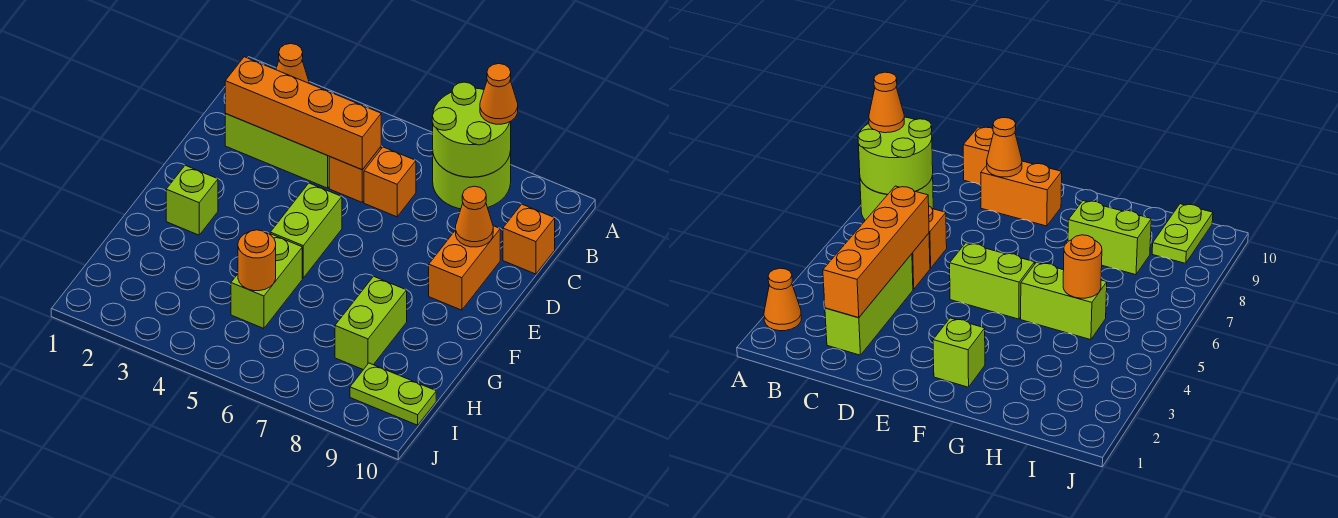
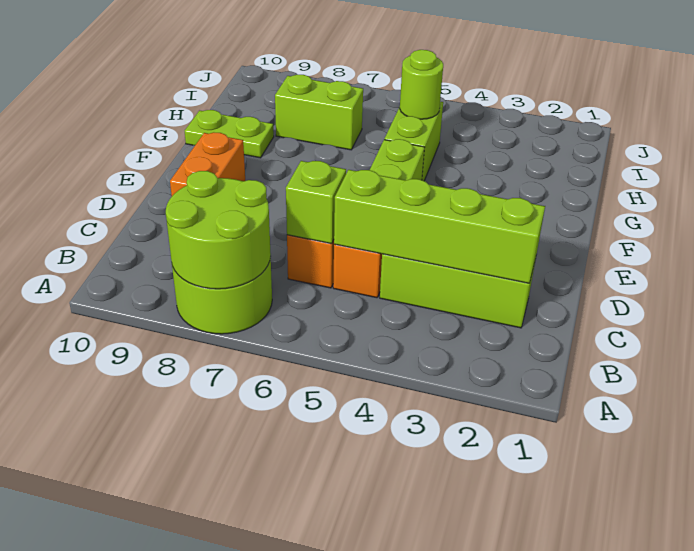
orange cone A2 level 1 -> none
orange cone A8 level 3 -> none
orange brick C2:C5 level 2 -> lime brick C2:C5 level 2
orange brick C10 level 1 -> none
orange cone D9 level 2 -> none
lime brick F2 level 1 -> lime brick C6 level 2
lime brick G8:H8 level 1 -> lime brick H7:H8 level 1
orange round brick H5 level 2 -> lime round brick H5 level 2
lime plate I9:I10 level 1 -> lime plate G9:G10 level 1

